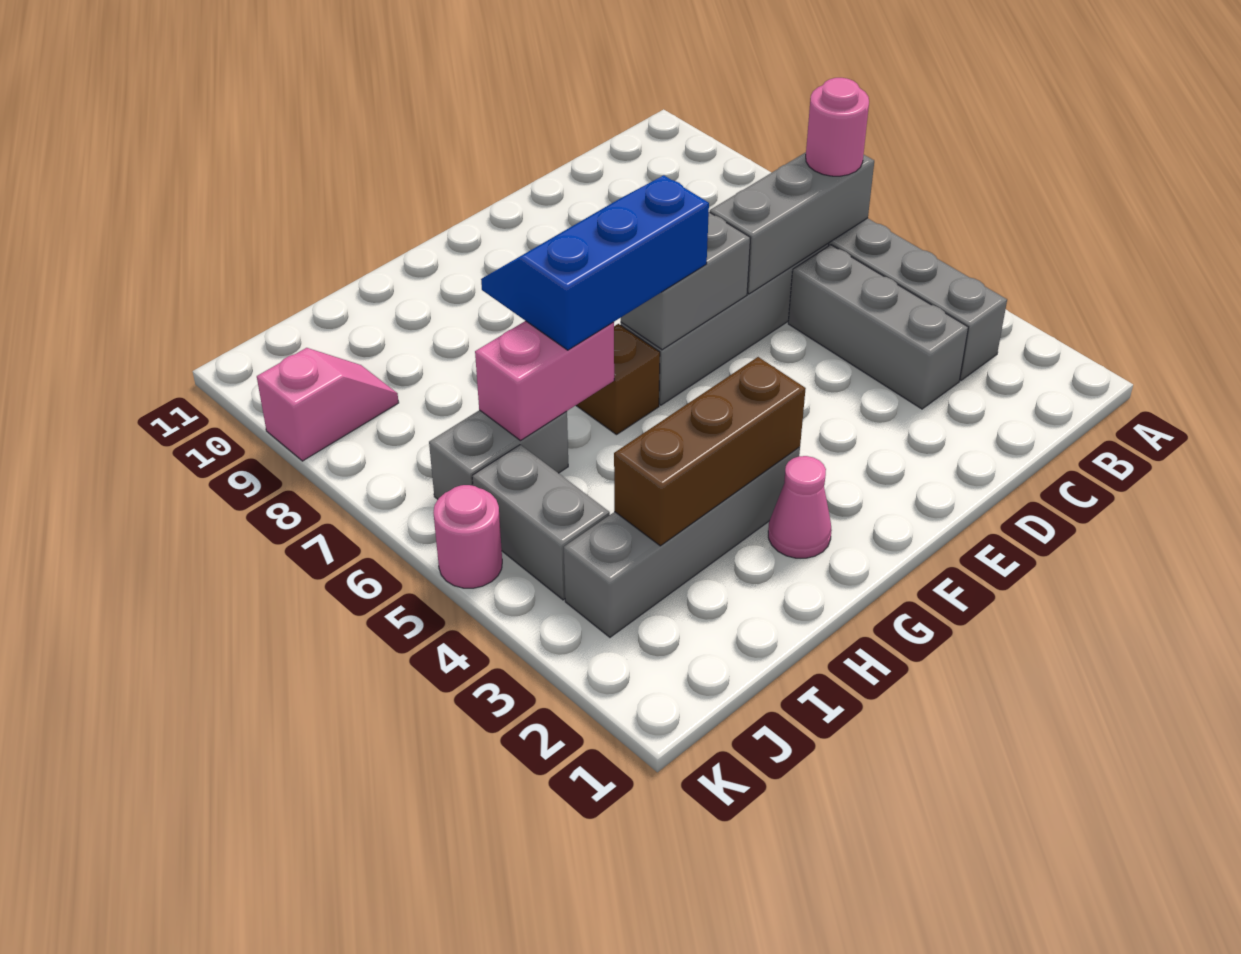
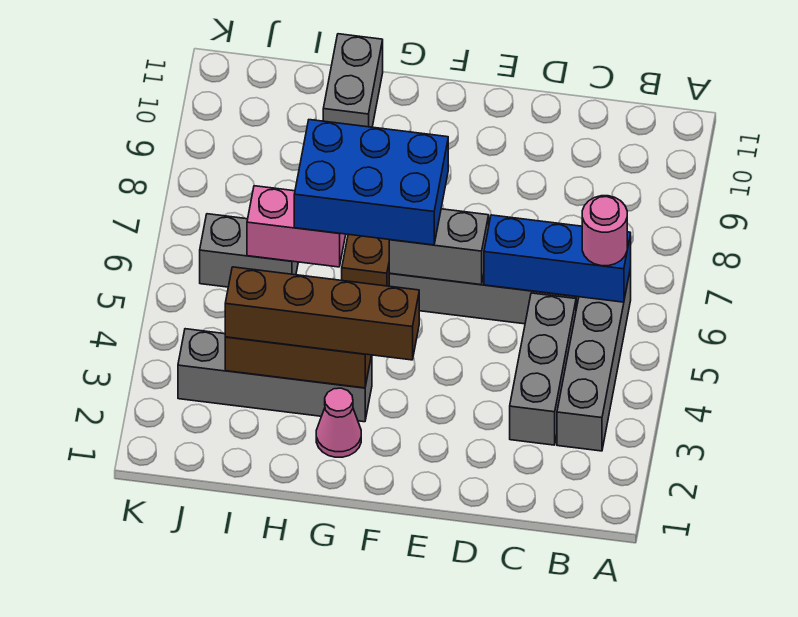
grey brick B6:D6 level 2 -> blue brick B6:D6 level 2
none -> brown brick F3:I3 level 3
blue slope F6:H7 level 3 top 6 -> blue brick F6:H7 level 3
grey brick J4:J5 level 1 -> grey brick H10:H11 level 1
pink slope J9:K9 level 1 top K -> none
pink round brick K5 level 1 -> none

